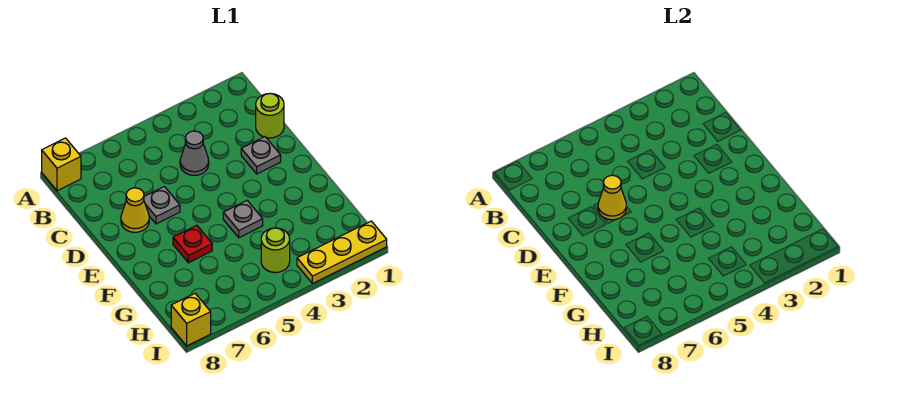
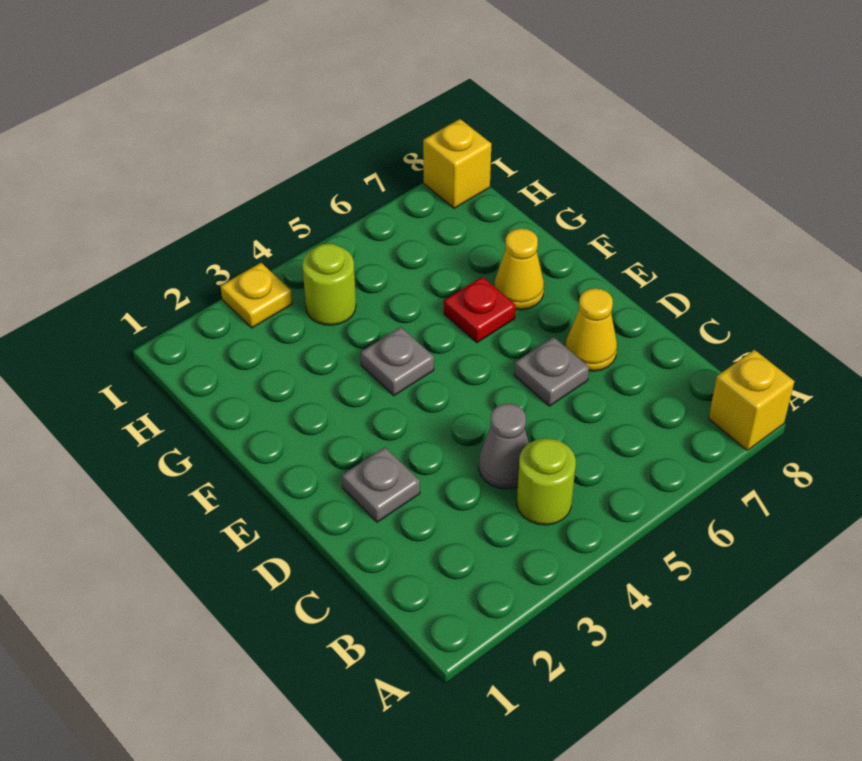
lime round brick C1 level 1 -> lime round brick B4 level 1
yellow cone D6 level 2 -> yellow cone F7 level 1
yellow plate I1:I3 level 1 -> yellow plate I3 level 1

